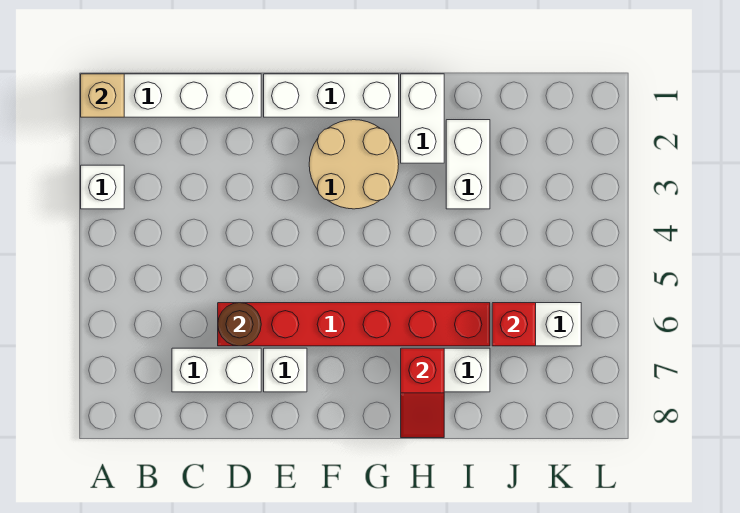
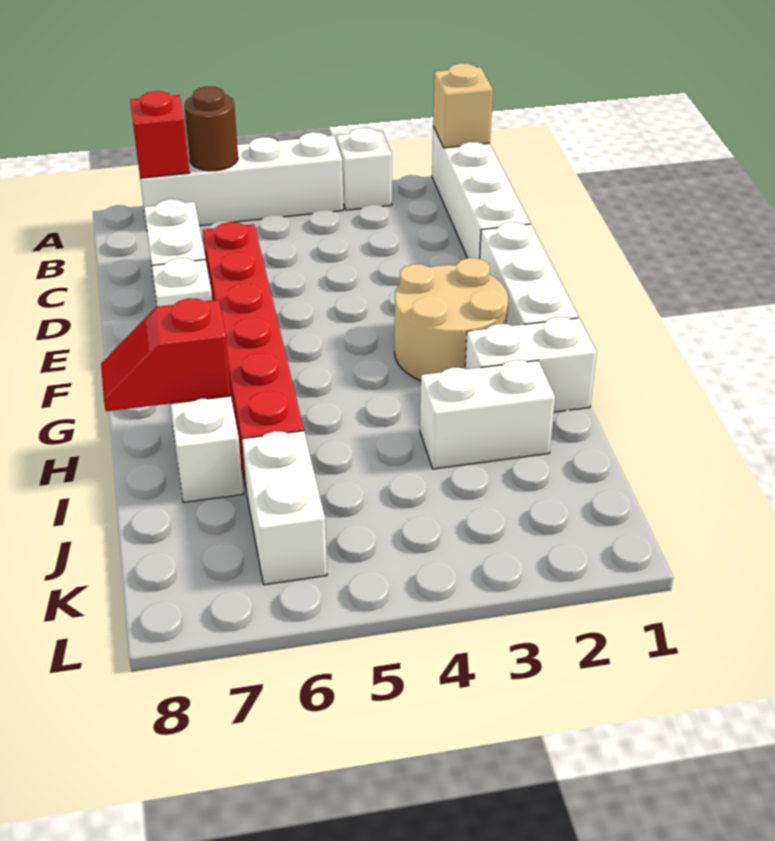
none -> white brick A4:A7 level 1
brown round brick D6 level 2 -> brown round brick A6 level 2
red brick J6 level 2 -> red brick A7 level 2

